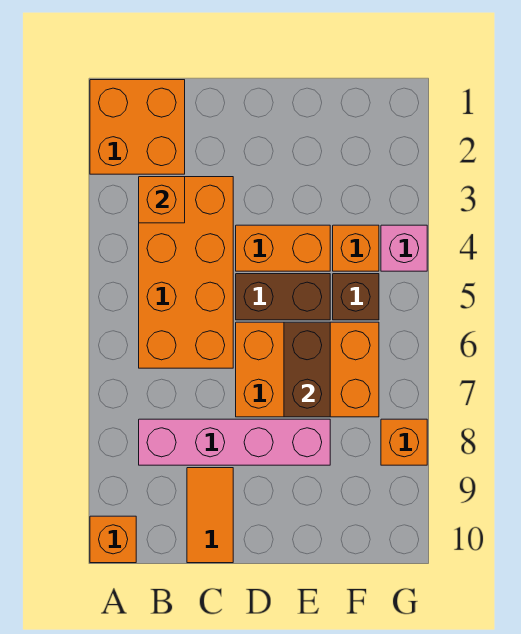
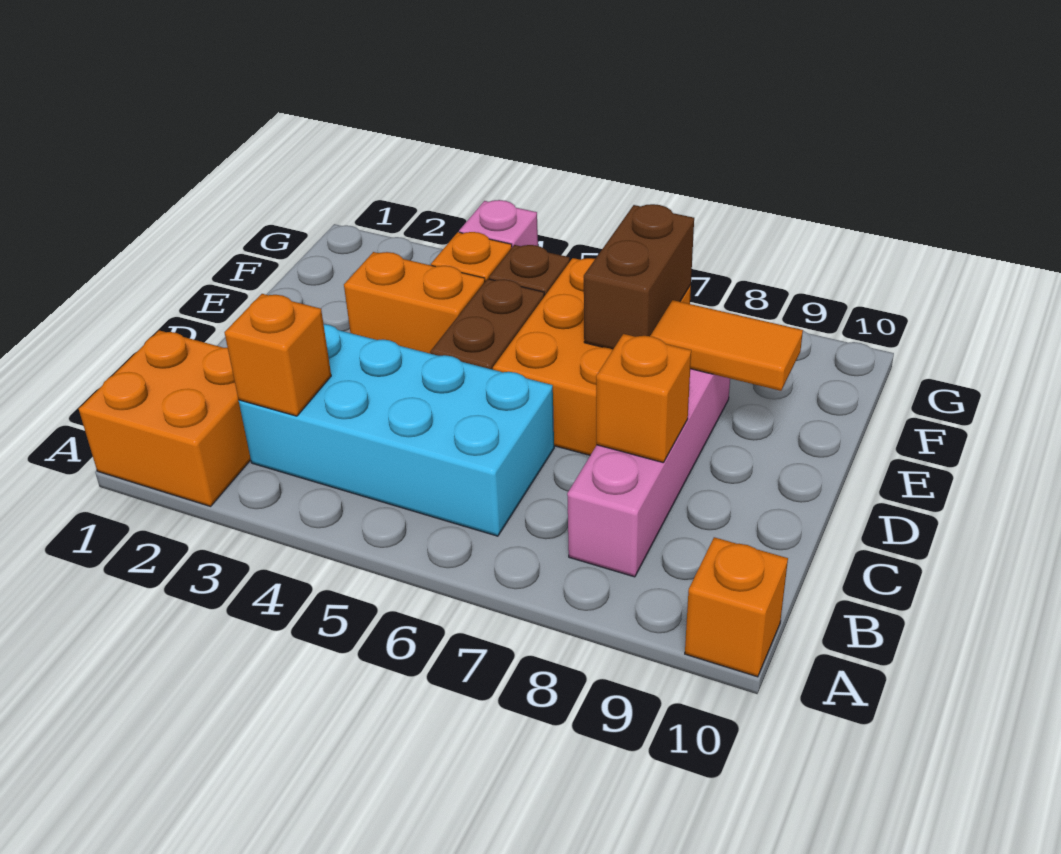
orange brick B3:C6 level 1 -> cyan brick B3:C6 level 1
orange tile C9:C10 level 1 -> orange tile E8:E9 level 2
orange brick D4:E4 level 1 -> orange brick E3:E4 level 1
brown brick E6:E7 level 2 -> brown brick E7:F7 level 2
orange brick G8 level 1 -> orange brick C8 level 2

